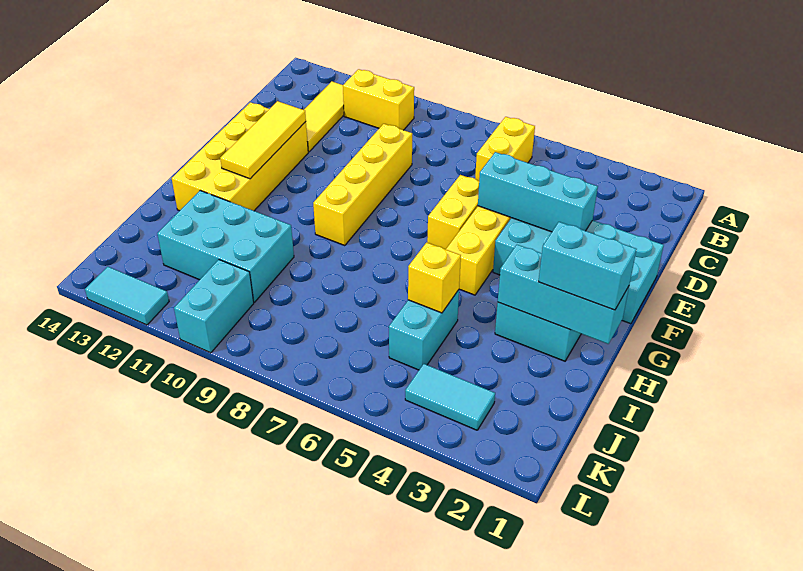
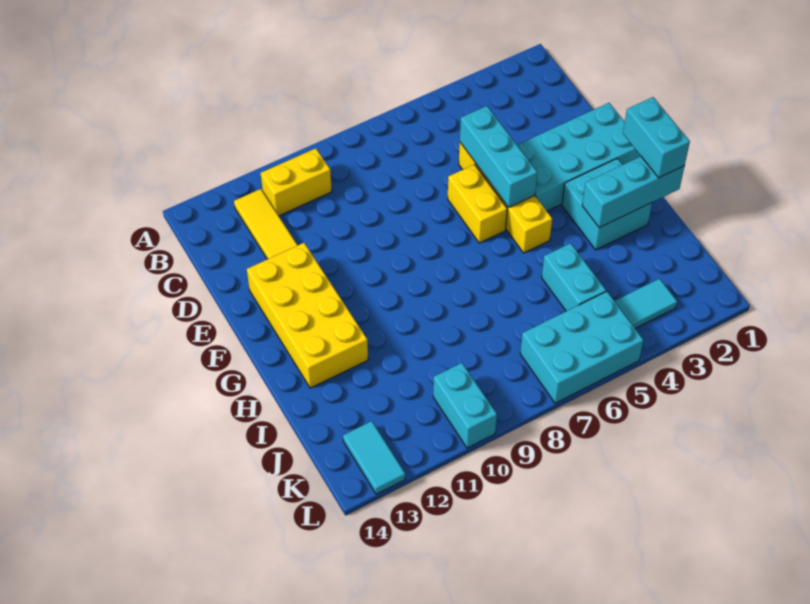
yellow brick B6:C6 level 1 -> none
yellow brick D9:G9 level 1 -> none
cyan brick E3:E5 level 2 -> cyan brick D5:F5 level 2
yellow tile E12:G12 level 2 -> none
cyan brick H1:H2 level 3 -> cyan brick G1:H1 level 3
yellow brick I5 level 2 -> none
cyan brick I10:J12 level 1 -> cyan brick K5:L7 level 1
cyan tile L12:L13 level 1 -> cyan tile K13:L13 level 1

